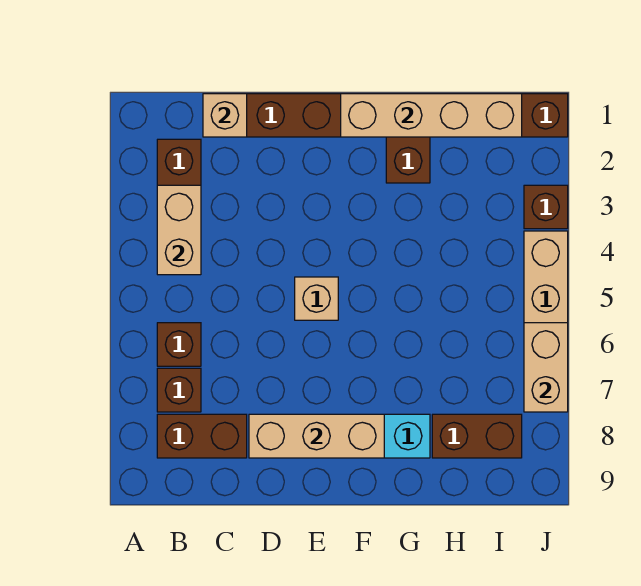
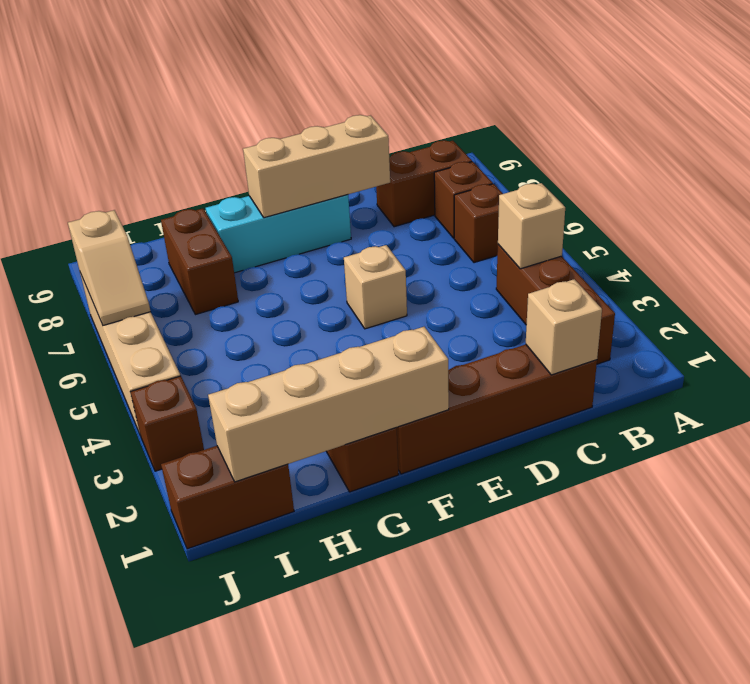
tan brick B3:B4 level 2 -> tan brick B4 level 2
brown brick H8:I8 level 1 -> brown brick H7:H8 level 1
tan brick J6:J7 level 2 -> tan slope J6:J7 level 2 top 7

